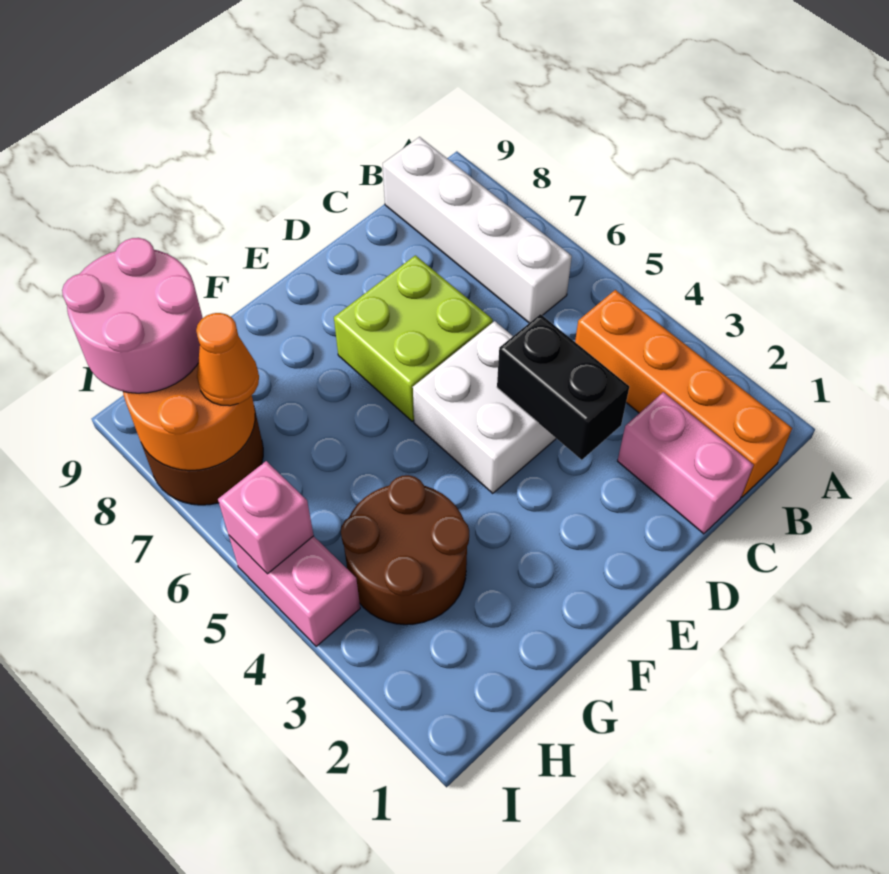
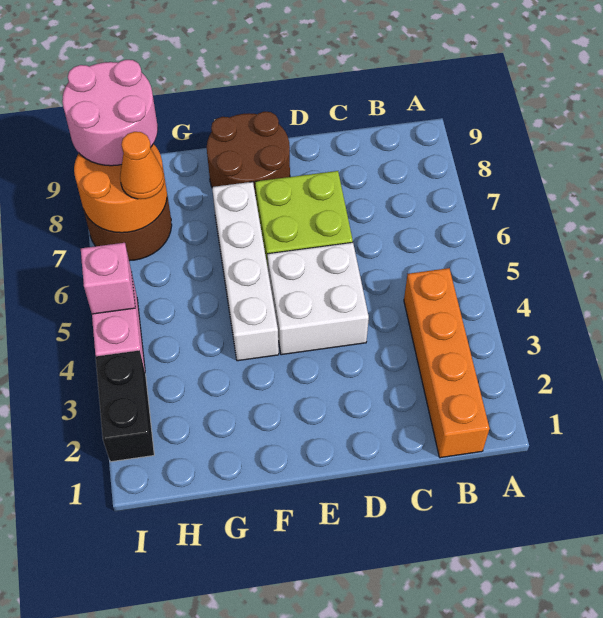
white brick B6:B9 level 1 -> white brick F4:F7 level 1
pink brick C1:C2 level 1 -> none
black brick D3:D4 level 2 -> black brick I2:I3 level 1
brown round brick G3:H4 level 1 -> brown round brick E8:F9 level 1

